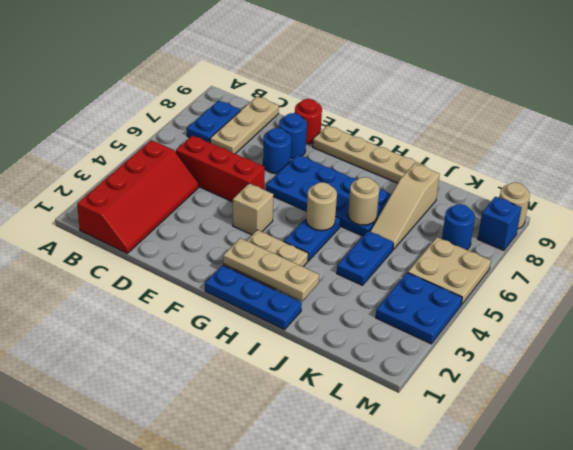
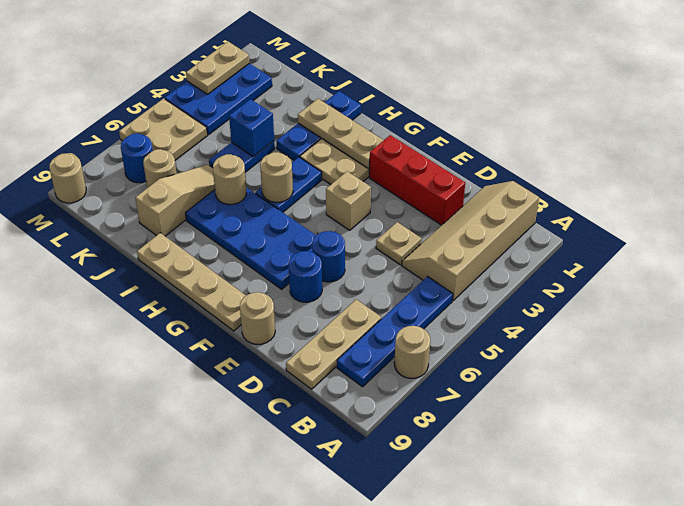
none -> tan round brick A7 level 1
red slope B1:C4 level 1 top B -> tan slope B1:C4 level 1 top B
blue plate B7:B8 level 1 -> blue plate B5:B8 level 1
red brick C5:E5 level 1 -> red brick D2:F2 level 1
none -> tan plate D4 level 1
blue round brick E8 level 1 -> blue round brick E6 level 1
red round brick E9 level 1 -> tan round brick E9 level 1
blue plate G1:I1 level 1 -> blue plate I1:I3 level 1
none -> tan round brick K7 level 1
blue plate L3:M4 level 1 -> blue plate L2:M4 level 1
none -> tan plate M2:M3 level 2
blue brick M8 level 1 -> blue brick J4 level 2

